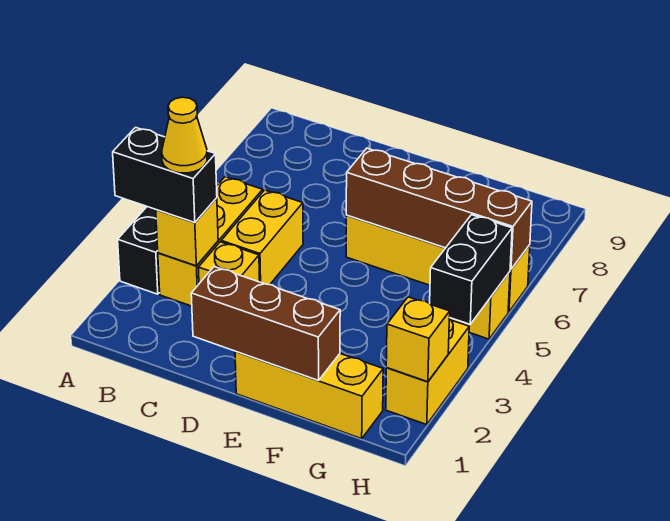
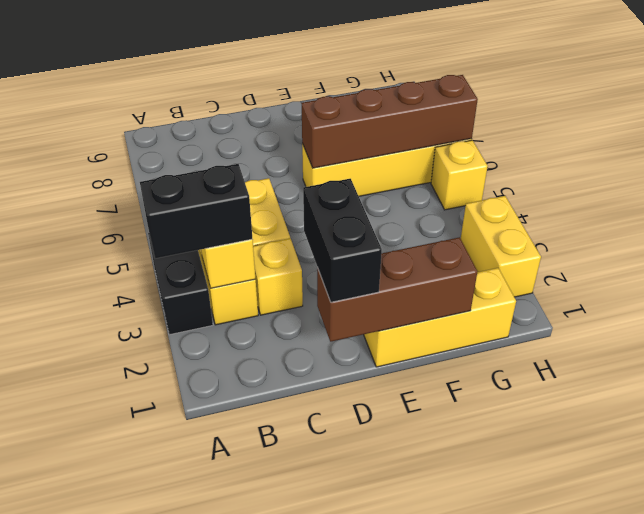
yellow cone B3 level 4 -> none
yellow brick H2 level 2 -> none
black brick H4:H5 level 2 -> black brick D1:D2 level 3

